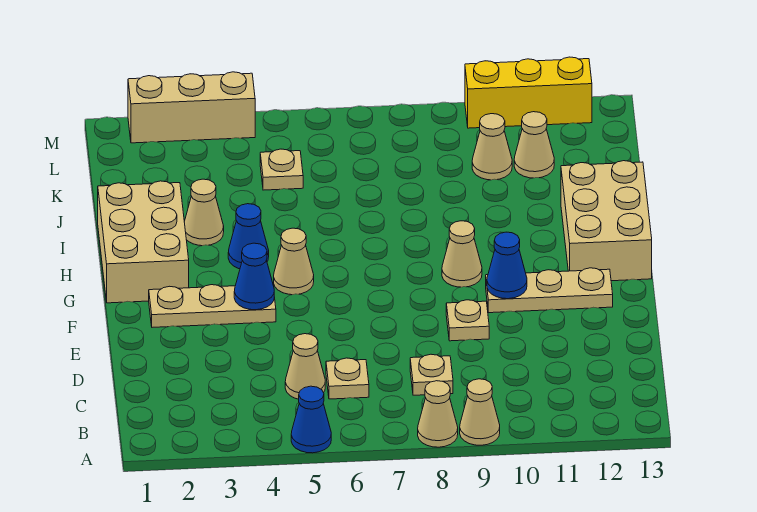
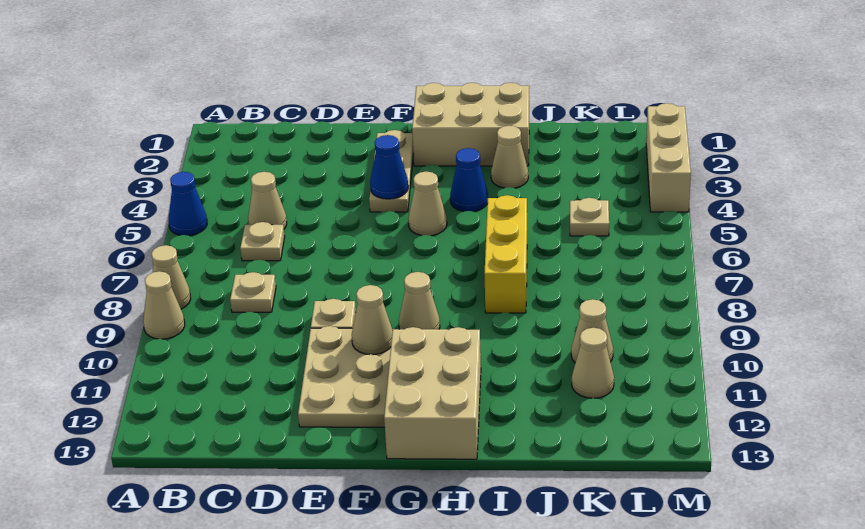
tan plate F10:F12 level 1 -> tan plate E10:F12 level 1
blue cone F10 level 2 -> tan cone F10 level 2
tan brick G12:I13 level 1 -> tan brick G11:H13 level 1
yellow brick M10:M12 level 1 -> yellow brick I6:I8 level 1

